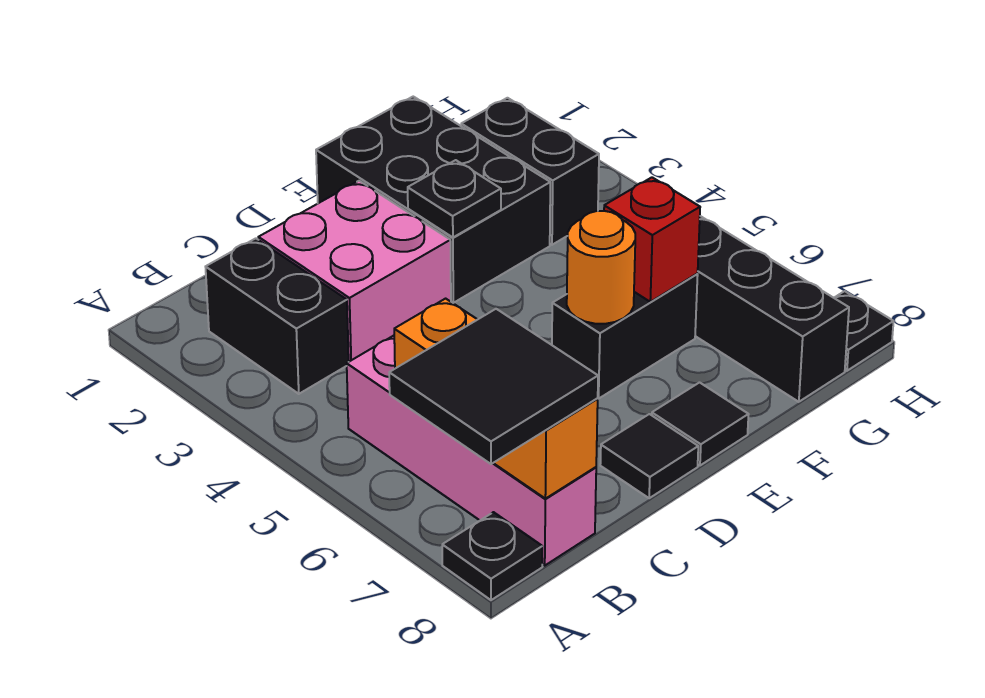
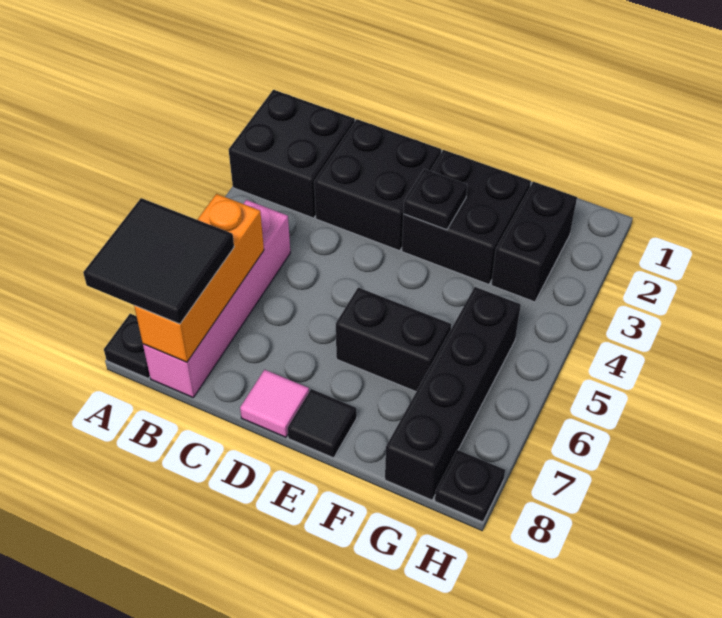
black brick B2:B3 level 1 -> black brick A2:B3 level 1
pink brick C2:D3 level 1 -> black brick C2:D3 level 1
black tile D8 level 1 -> pink tile D8 level 1
black brick E1:F3 level 1 -> black brick E2:F3 level 1
orange round brick E6 level 2 -> none
red brick F6 level 2 -> none

